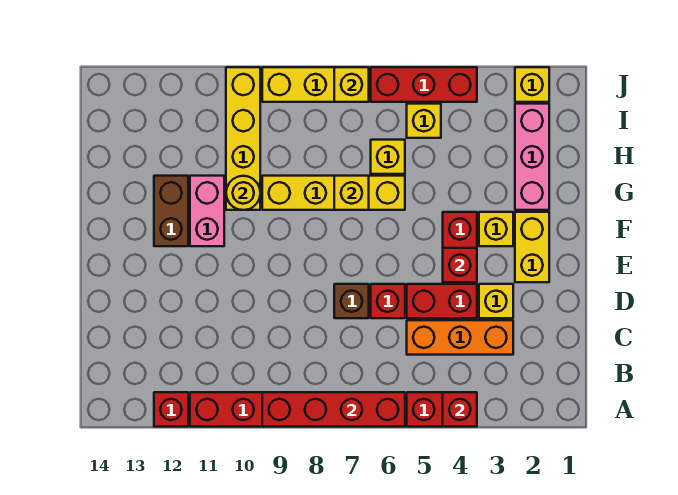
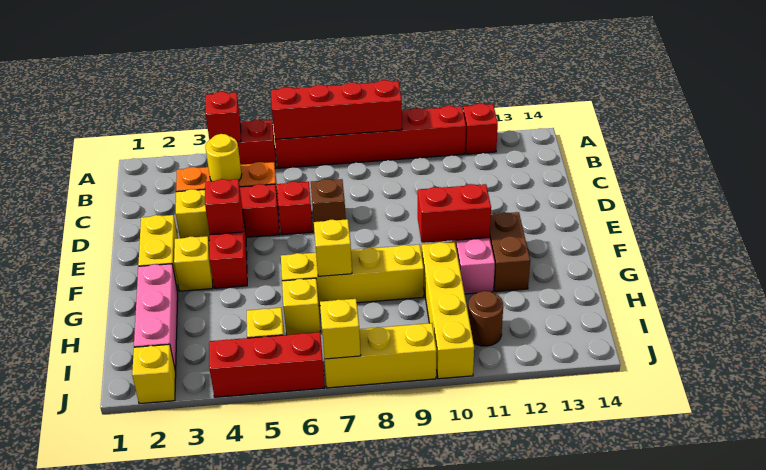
none -> red brick F10:F11 level 2
yellow round brick G10 level 2 -> yellow round brick C4 level 2
none -> brown round brick I11 level 1

